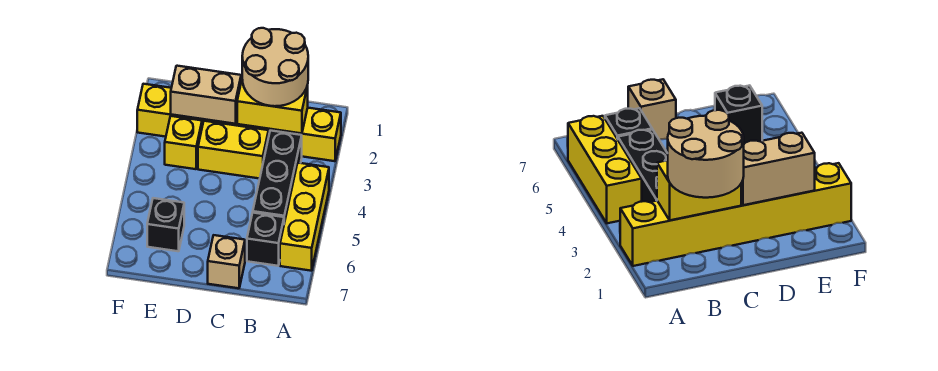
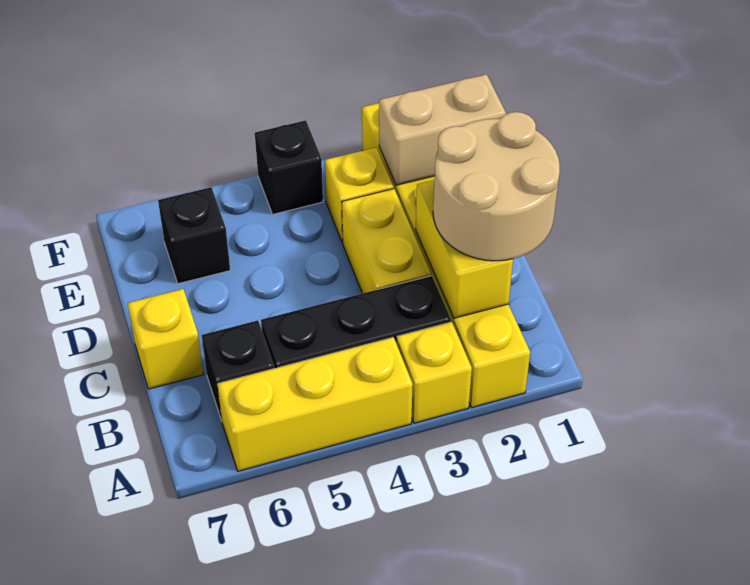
none -> yellow brick A3 level 1
tan brick C7 level 1 -> yellow brick C7 level 1
tan brick D2:E2 level 2 -> tan brick E1:E2 level 2
none -> black brick F4 level 1

